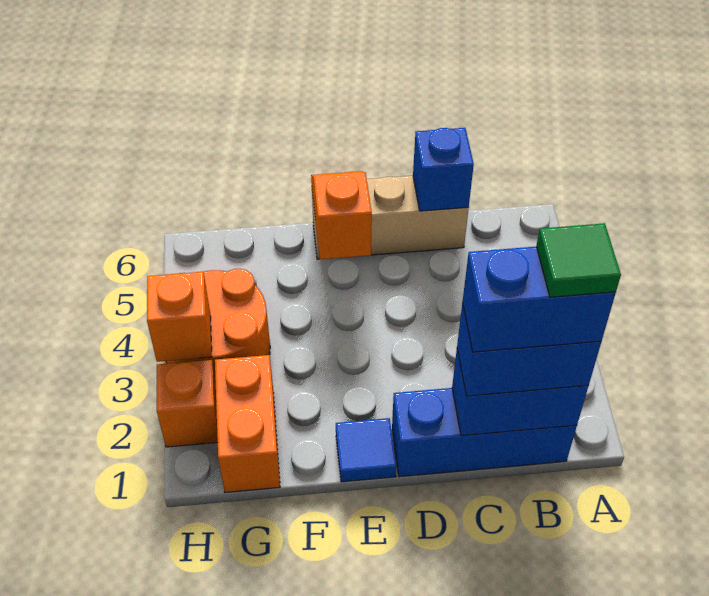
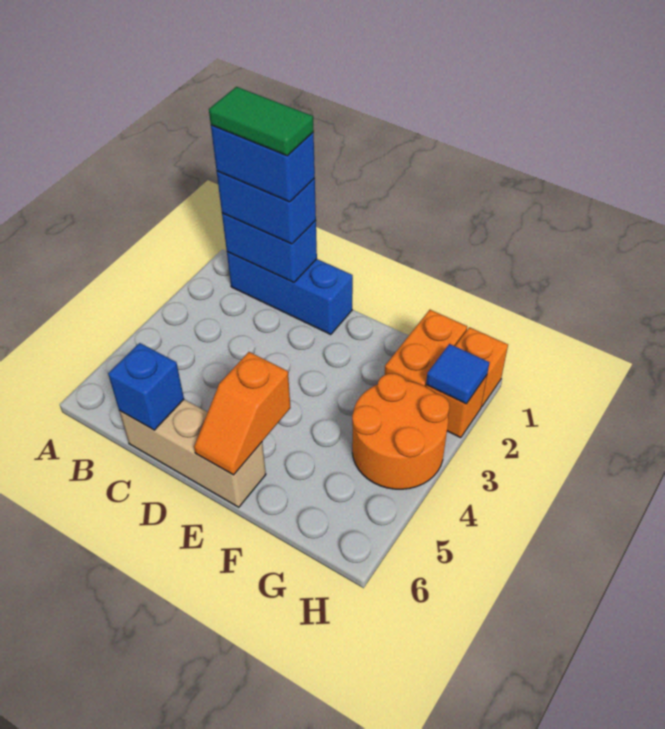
green tile B1 level 5 -> green tile B1:C1 level 5
blue tile E1 level 1 -> blue tile H2 level 2
orange brick H3 level 2 -> orange brick H1 level 1

